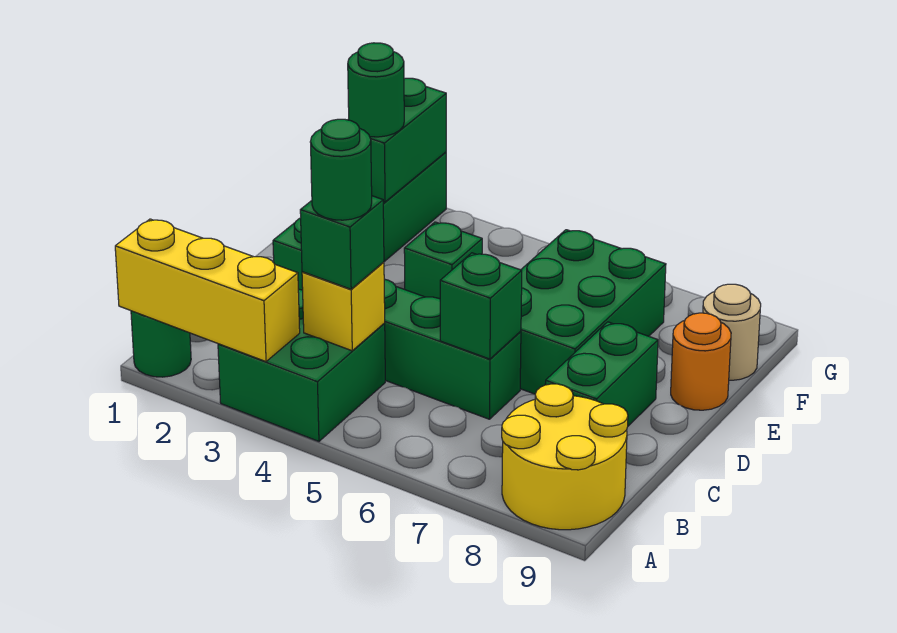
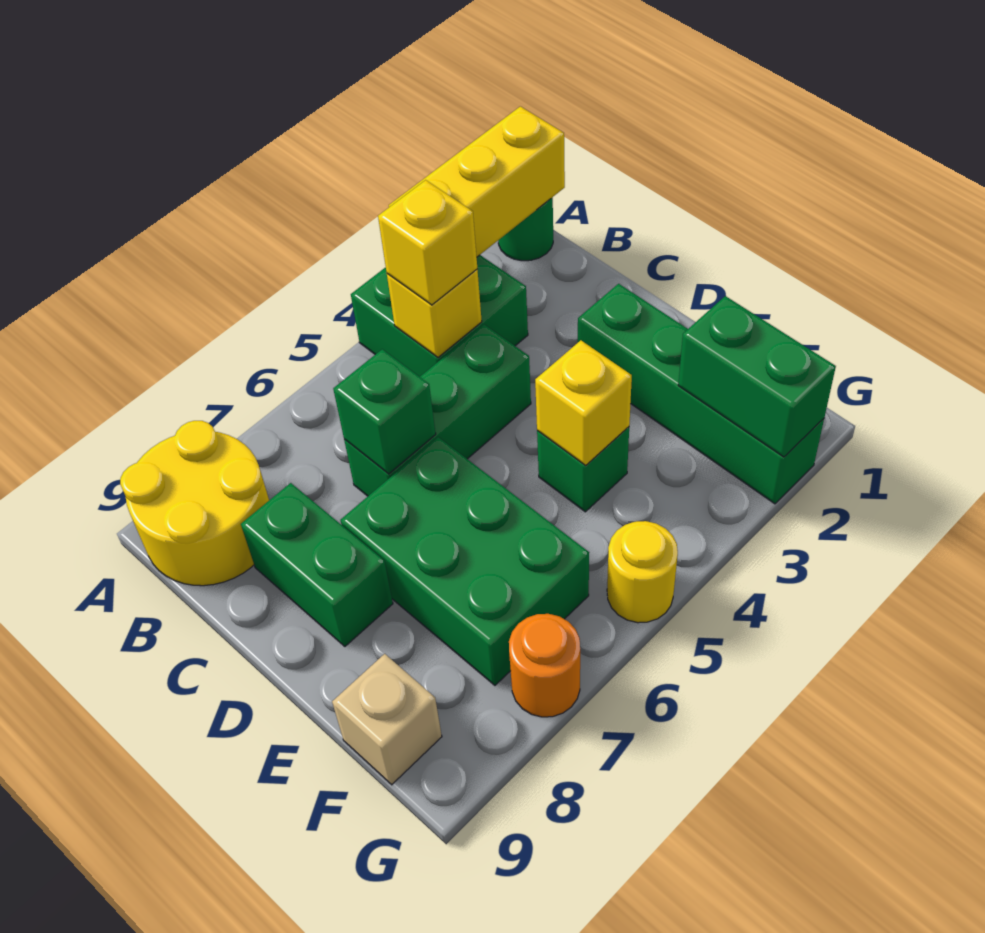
green brick B4 level 3 -> yellow brick B4 level 3
green round brick B4 level 4 -> none
none -> yellow brick E4 level 2
orange round brick E9 level 1 -> orange round brick G7 level 1
green round brick F2 level 3 -> none
tan round brick F9 level 1 -> tan brick F9 level 1
none -> yellow round brick G5 level 1

